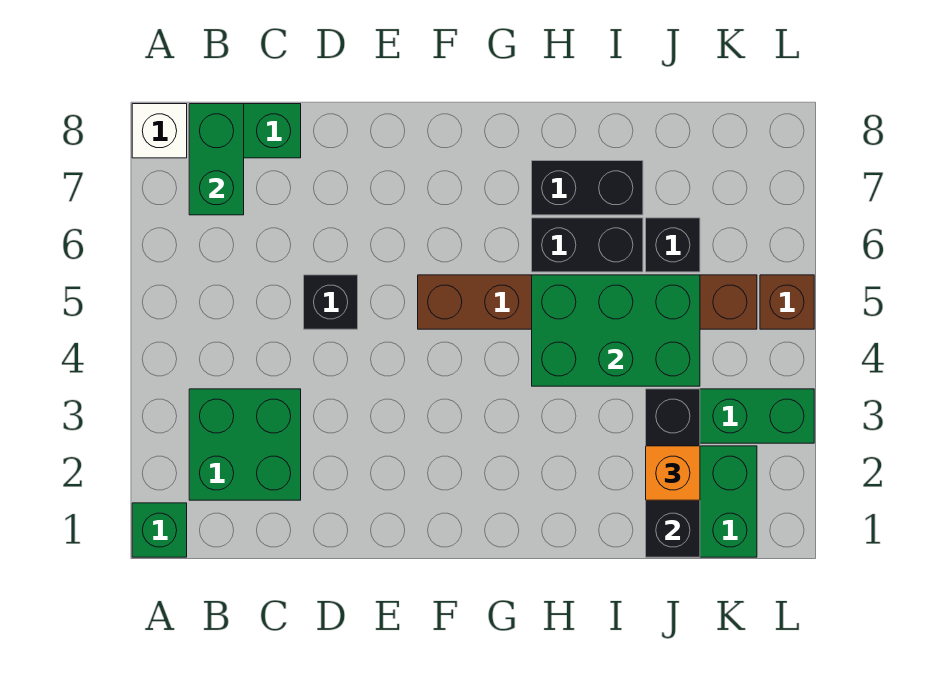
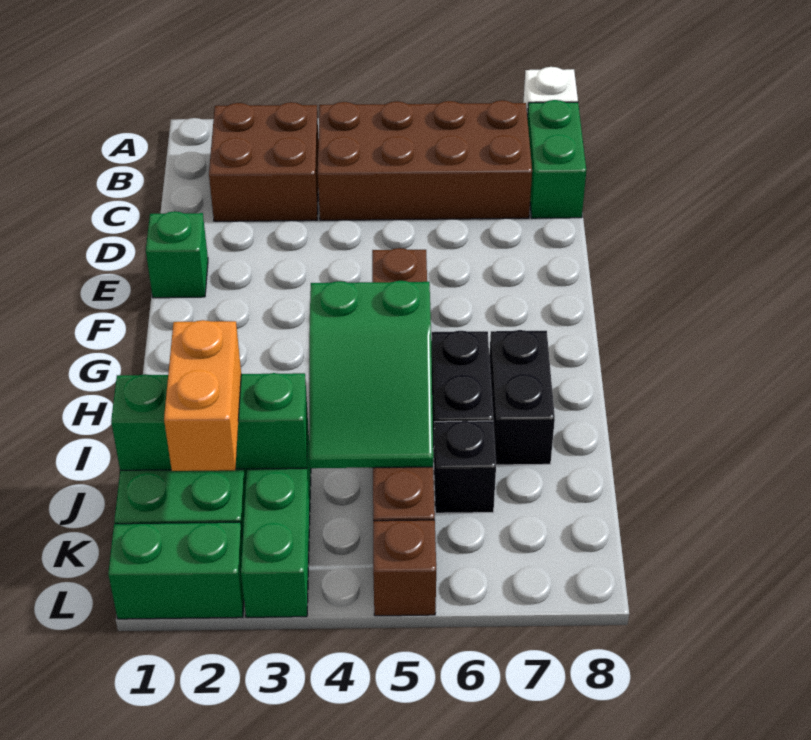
green brick A1 level 1 -> green brick E1 level 1
green brick B2:C3 level 1 -> brown brick B2:C3 level 1
none -> brown brick B4:C7 level 1
green brick B7:B8 level 2 -> green brick L1:L2 level 1
black brick D5 level 1 -> none
green brick H4:J5 level 2 -> green slope H4:J5 level 2 top H
black brick J1:J3 level 2 -> green brick J1:J3 level 2
orange brick J2 level 3 -> orange brick J2:K2 level 3

